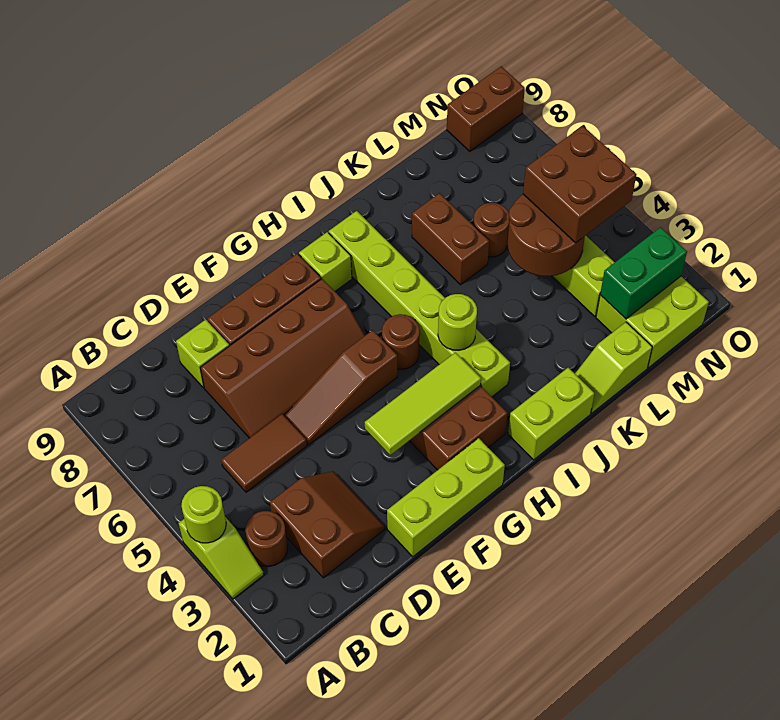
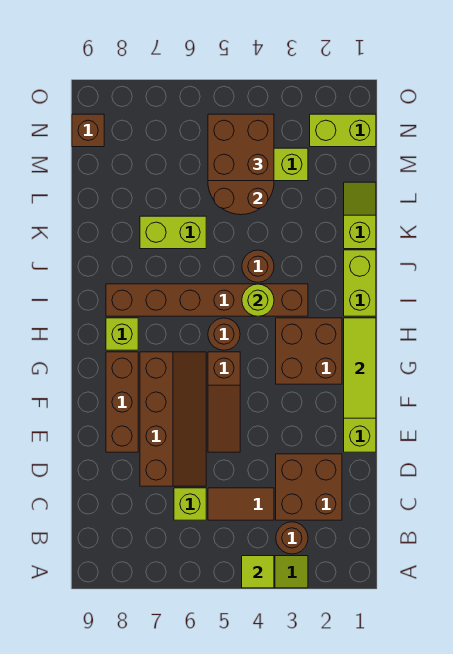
lime round brick A4 level 2 -> lime tile A4 level 2
brown slope C2:D3 level 1 top C -> brown brick C2:D3 level 1
brown tile C5:D5 level 1 -> brown tile C4:C5 level 1
lime brick D8 level 1 -> lime brick C6 level 1
lime tile F3:H3 level 2 -> lime tile F1:H1 level 2
lime brick I3:I8 level 1 -> brown brick I3:I8 level 1
lime slope K1:L1 level 1 top L -> lime slope K1:L1 level 1 top K
brown brick K6:K7 level 1 -> lime brick K6:K7 level 1
brown round brick L6 level 1 -> brown round brick J4 level 1
lime brick M1:N2 level 1 -> lime brick N1:N2 level 1
green brick M2:N2 level 2 -> none
brown brick N9:O9 level 1 -> brown brick N9 level 1

